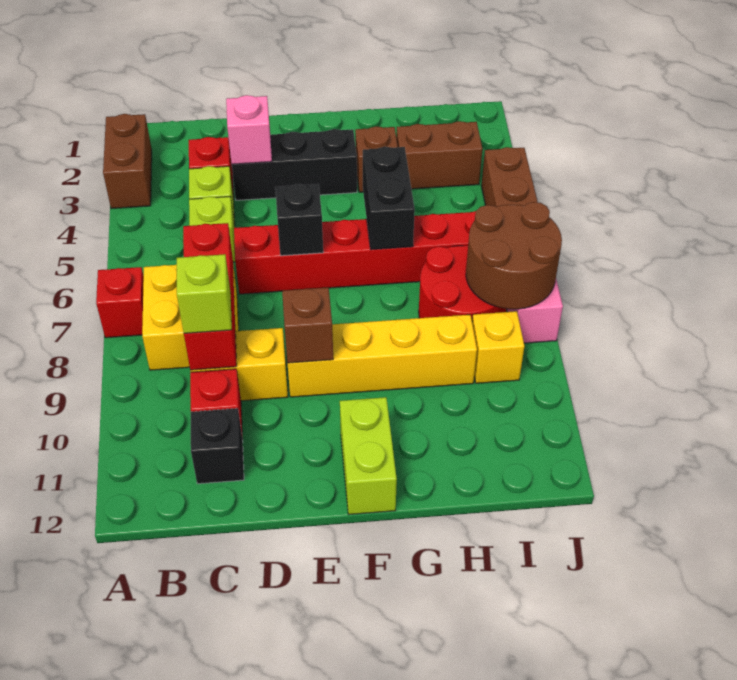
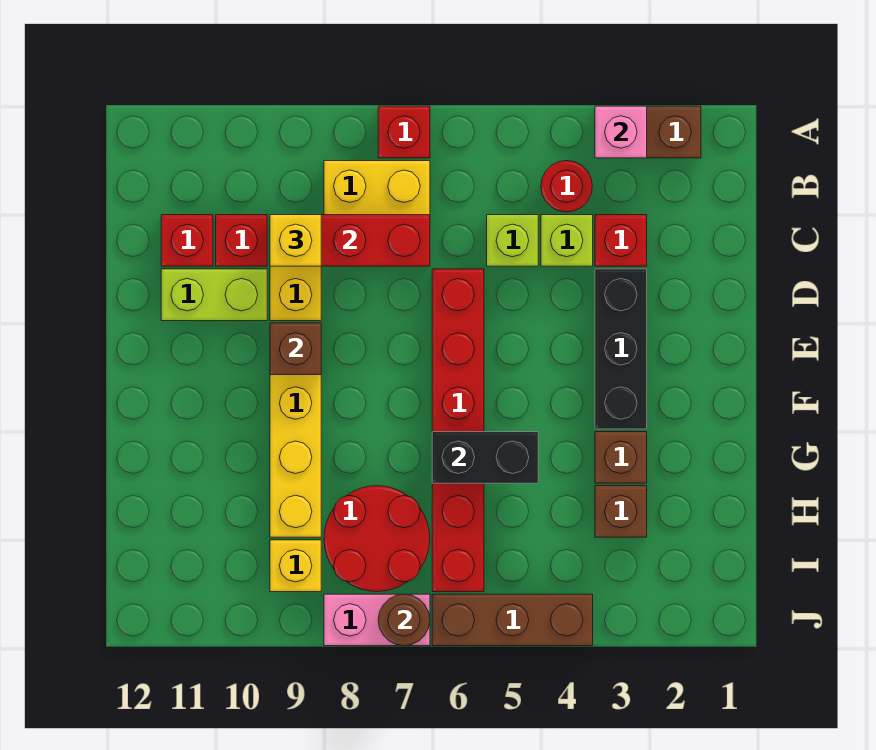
none -> red round brick B4 level 1
lime brick C9 level 3 -> yellow brick C9 level 3
black brick C11 level 1 -> red brick C11 level 1
pink brick D3 level 2 -> pink brick A3 level 2
black brick E6 level 2 -> none
lime brick F11:F12 level 1 -> lime brick D10:D11 level 1
brown brick H3:I3 level 1 -> brown brick H3 level 1
brown round brick I7:J8 level 2 -> brown round brick J7 level 2

